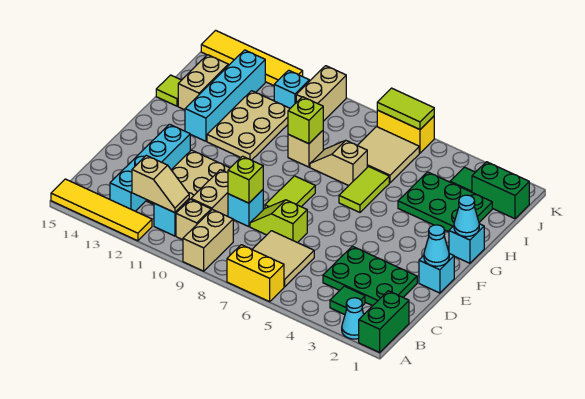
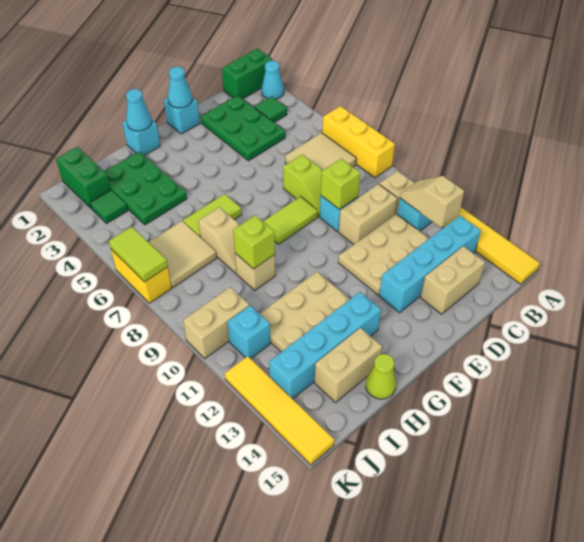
yellow brick A6:A7 level 1 -> yellow brick A6:A8 level 1
tan brick A9:B9 level 1 -> tan brick C14:D14 level 1
lime tile H15 level 1 -> lime cone H15 level 1

